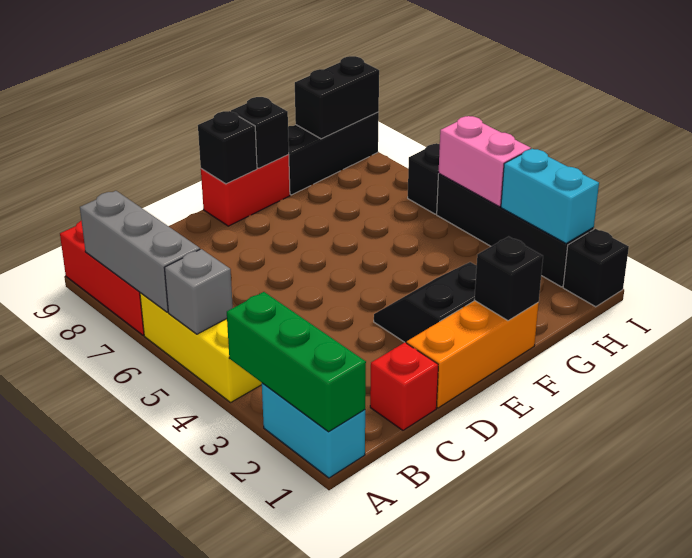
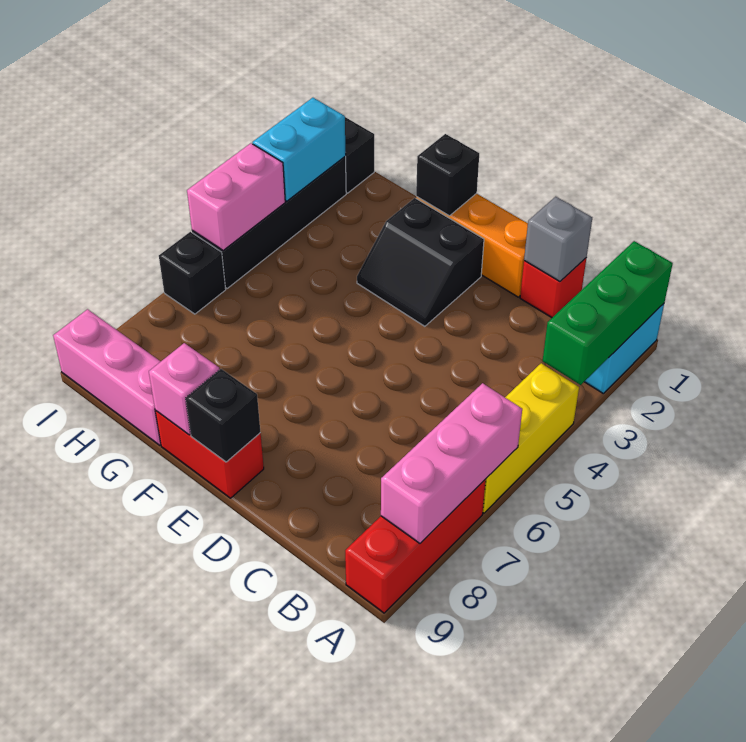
grey brick A5 level 2 -> grey brick C1 level 2
grey brick A6:A8 level 2 -> pink brick A6:A8 level 2
black brick F9 level 2 -> pink brick F9 level 2
black brick G9:I9 level 1 -> pink brick G9:I9 level 1
black brick H9:I9 level 2 -> none

